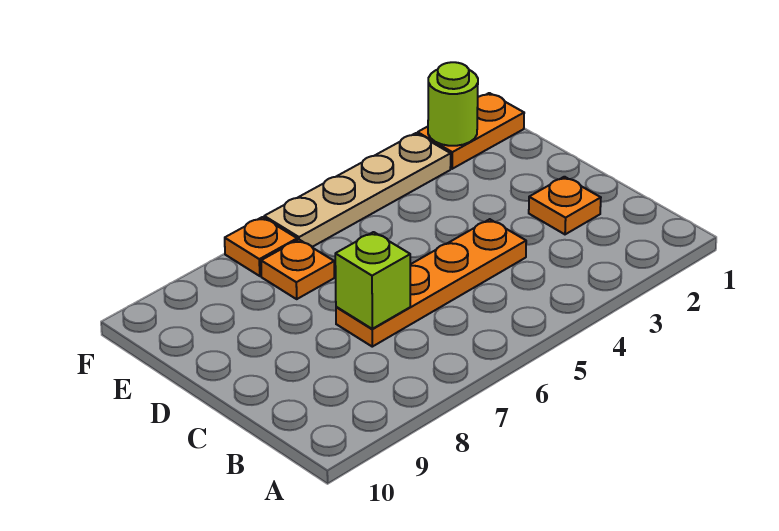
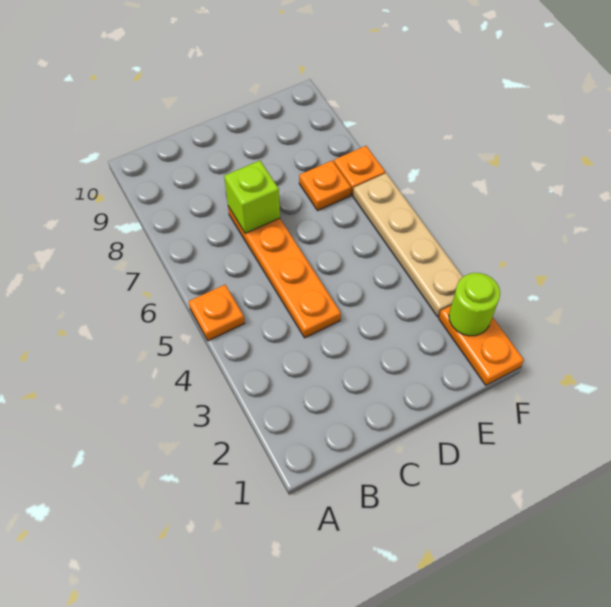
orange plate C2 level 1 -> orange plate A5 level 1

